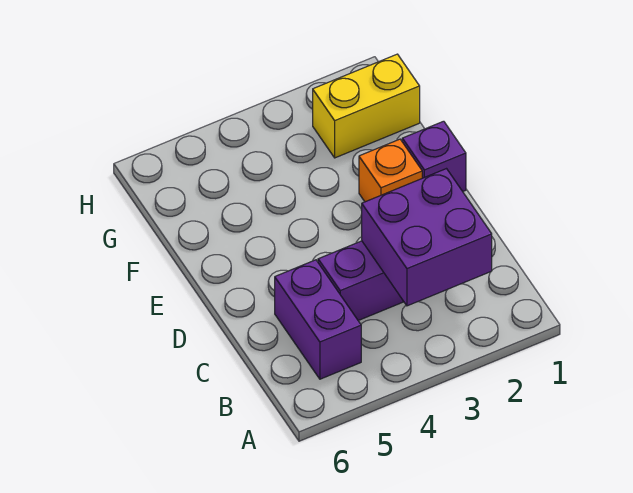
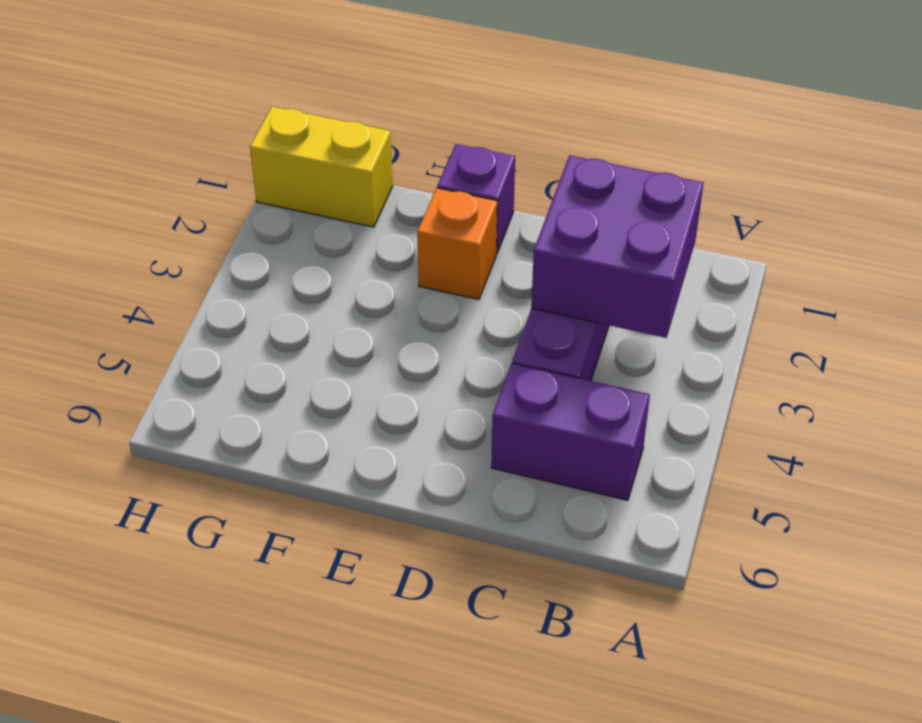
yellow brick G1:G2 level 1 -> yellow brick G1:H1 level 1

